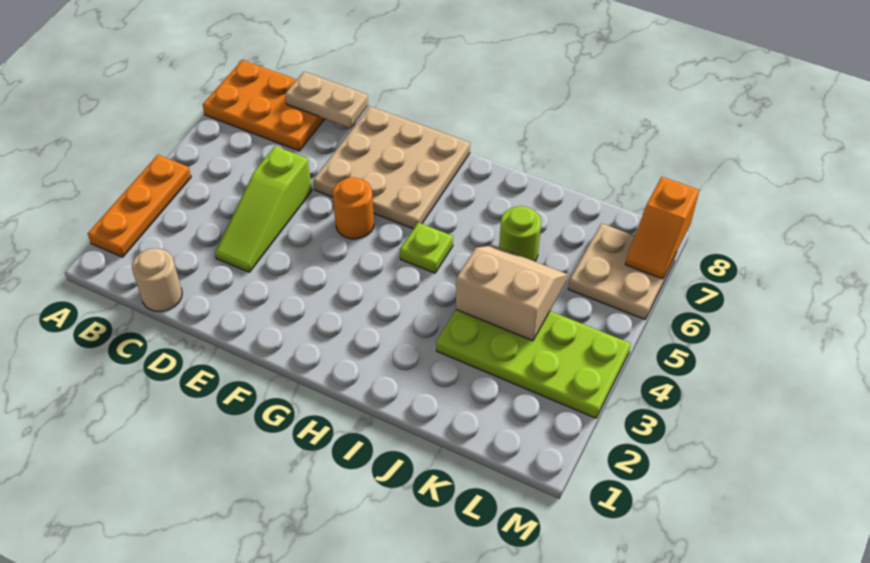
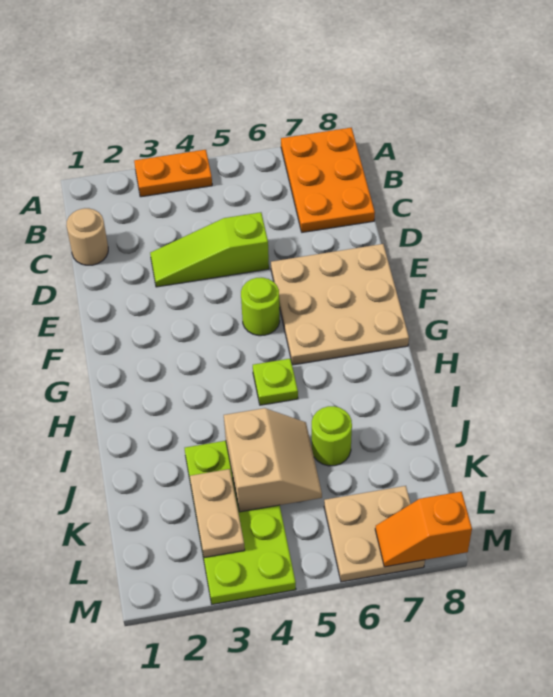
orange plate A2:A4 level 1 -> orange plate A3:A4 level 1
tan plate C8:D8 level 2 -> tan plate K3:L3 level 2
orange round brick F5 level 1 -> lime round brick F5 level 1

